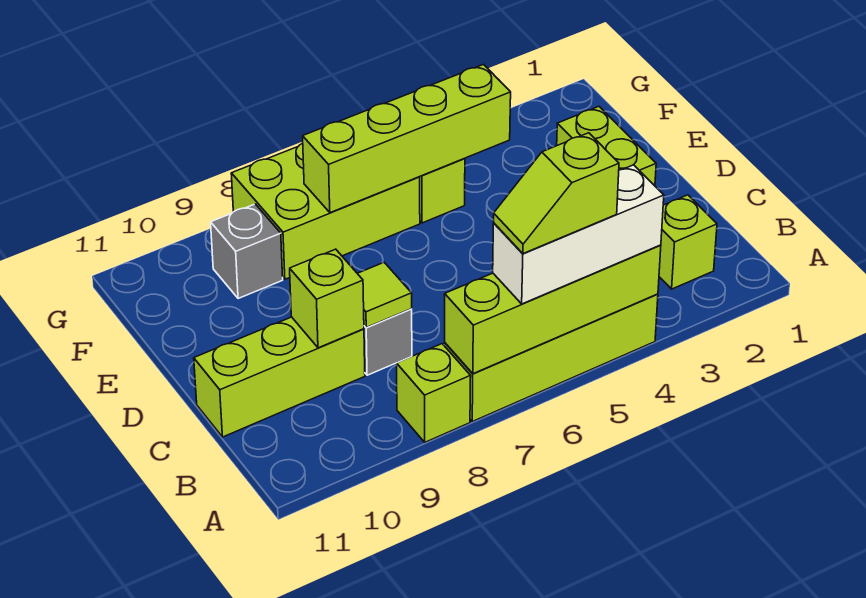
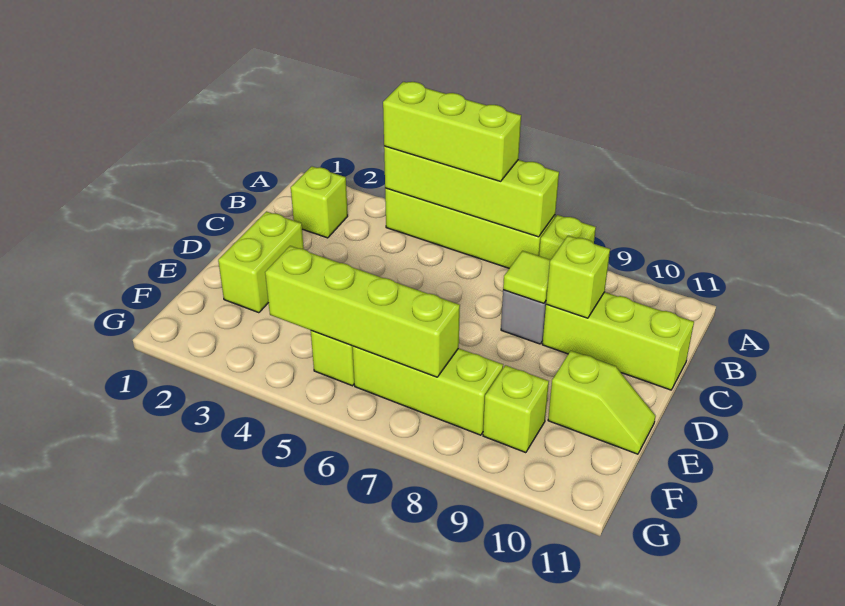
white brick A4:A6 level 3 -> lime brick A4:A6 level 3
lime slope A5:A6 level 4 top 5 -> lime slope E10:E11 level 1 top 10
lime brick F6:G8 level 1 -> lime brick F6:F8 level 1
grey brick F9 level 1 -> lime brick F9 level 1

